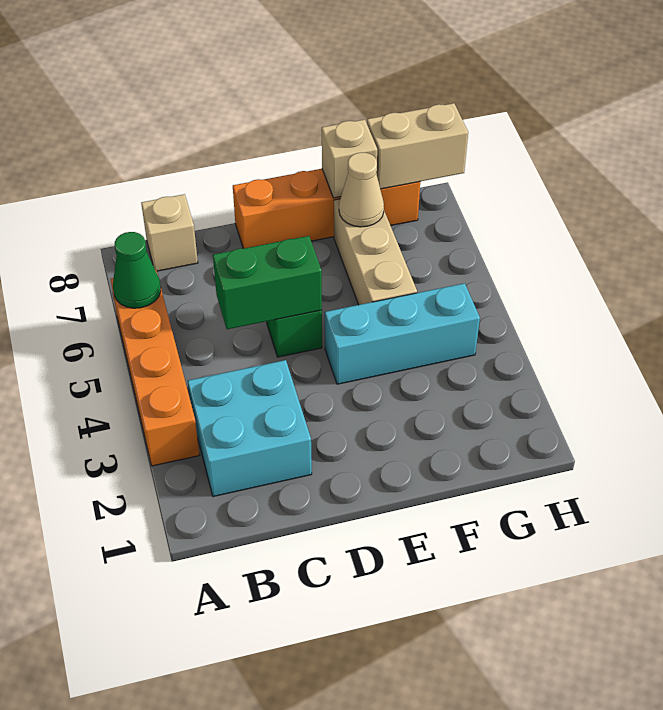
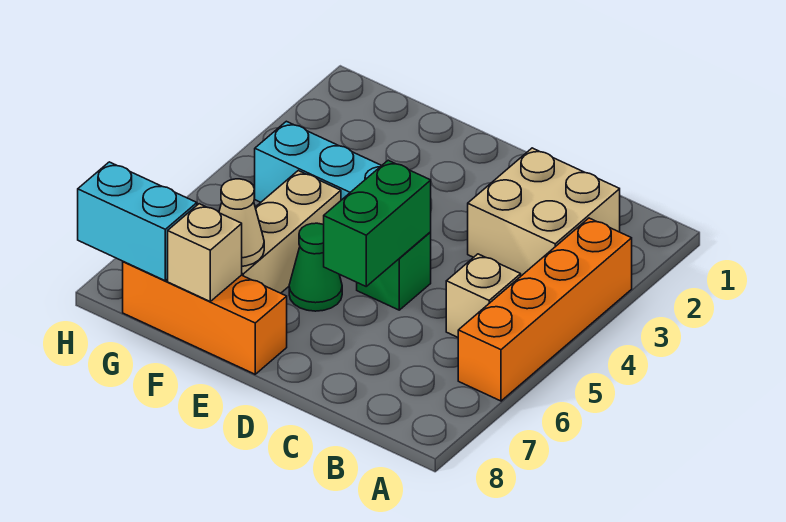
green cone A6 level 2 -> green cone E6 level 1
cyan brick B2:C3 level 1 -> tan brick B2:C3 level 1
tan brick B8 level 1 -> tan brick B5 level 1
green brick C5:D5 level 2 -> green brick D5:D6 level 2
orange brick D8:G8 level 1 -> orange brick E8:G8 level 1
tan brick G8:H8 level 2 -> cyan brick G8:H8 level 2

